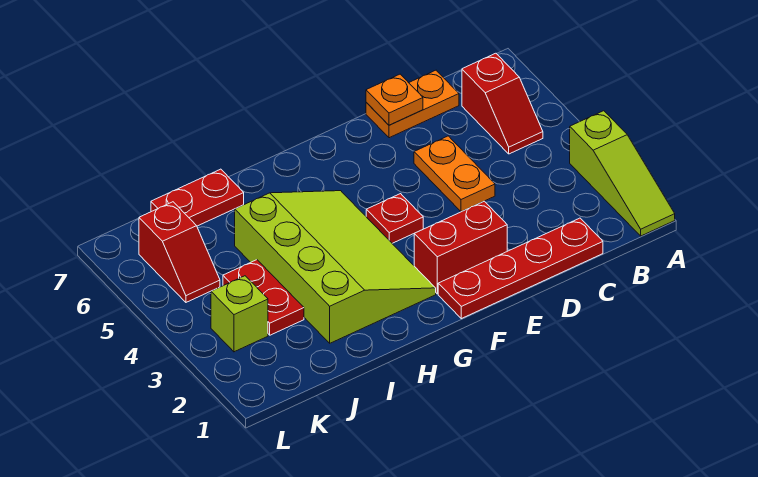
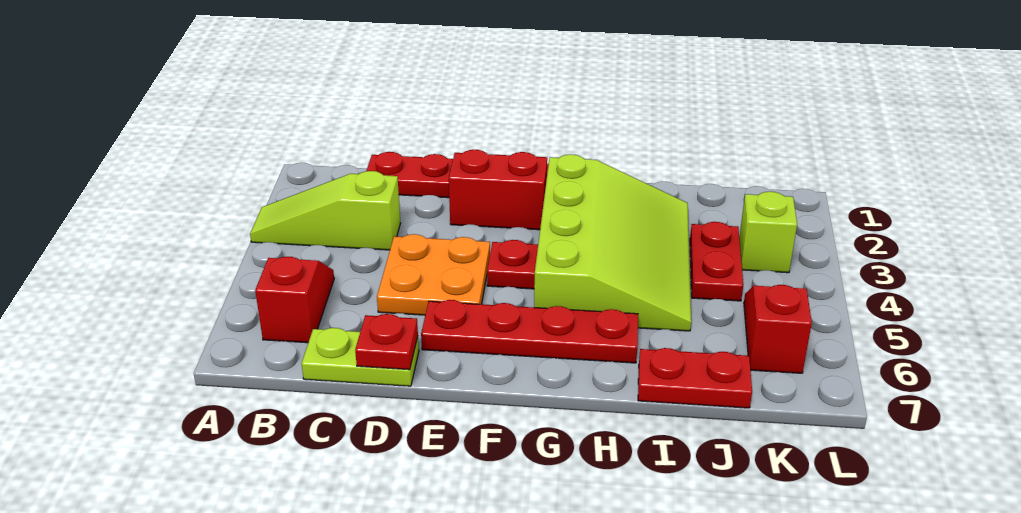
lime slope A1:A3 level 1 top 3 -> lime slope A3:C3 level 1 top C
orange plate C7:D7 level 1 -> lime plate C7:D7 level 1
orange plate D4:D5 level 1 -> orange plate D4:E5 level 1
orange plate D7 level 2 -> red plate D7 level 2
none -> red plate E6:H6 level 1
lime slope G2:I5 level 1 top I -> lime slope G2:I5 level 1 top G

